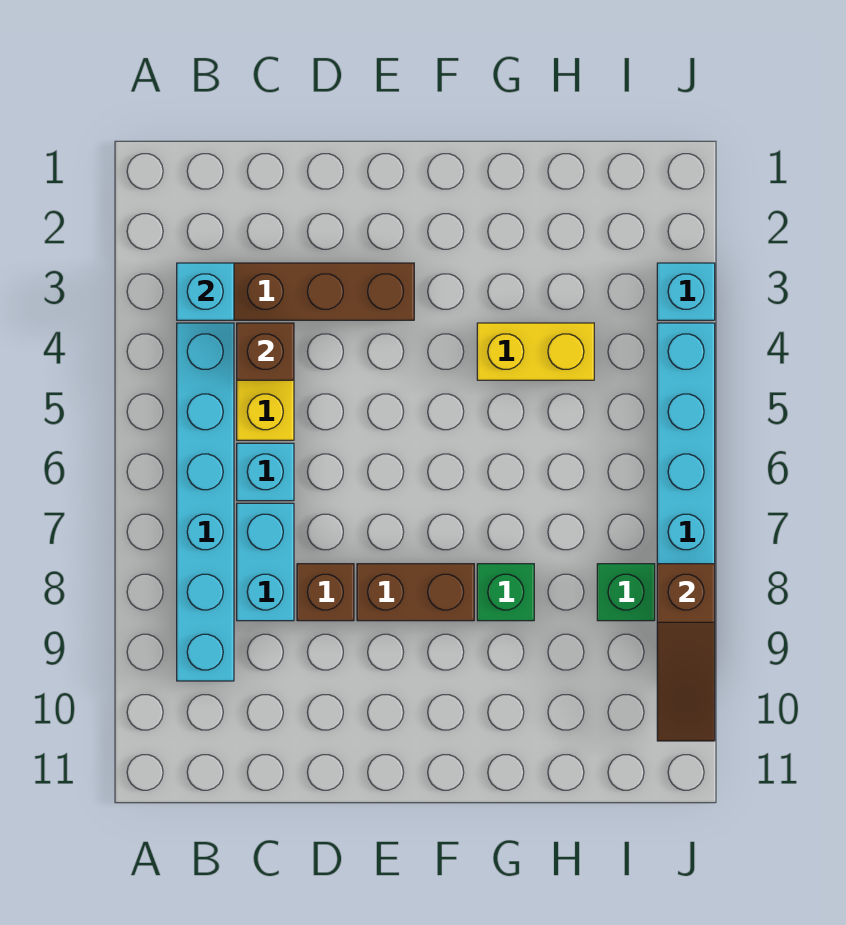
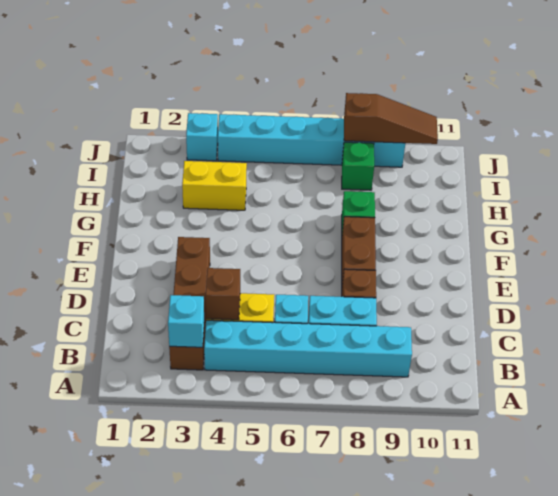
yellow brick G4:H4 level 1 -> yellow brick H3:H4 level 1

